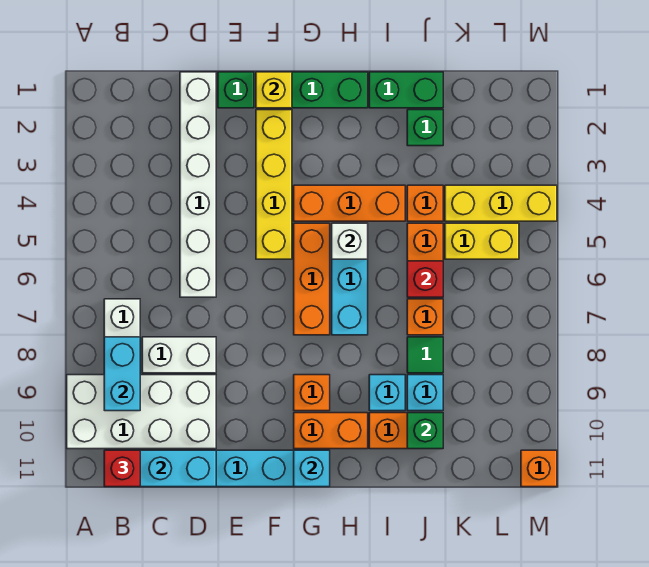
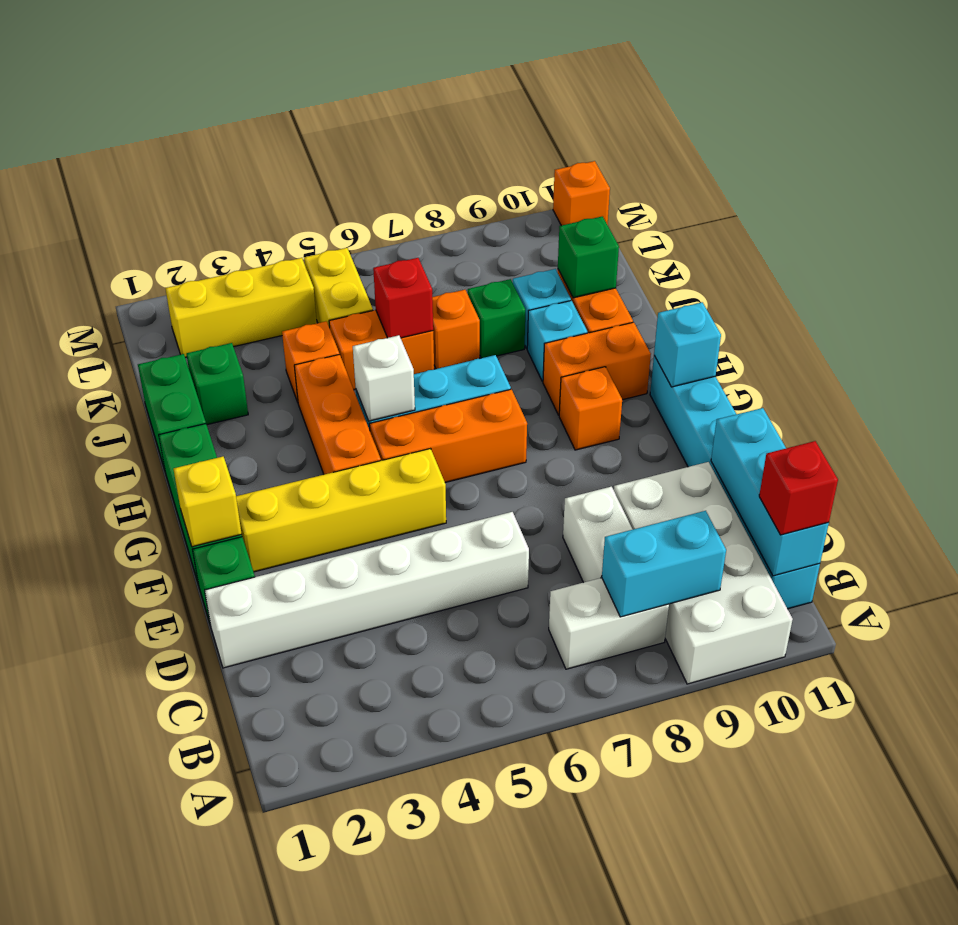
orange brick G10:H10 level 1 -> orange brick H9:H10 level 1
green tile J8 level 1 -> green brick J8 level 1
yellow brick K4:M4 level 1 -> yellow brick L2:L4 level 1

